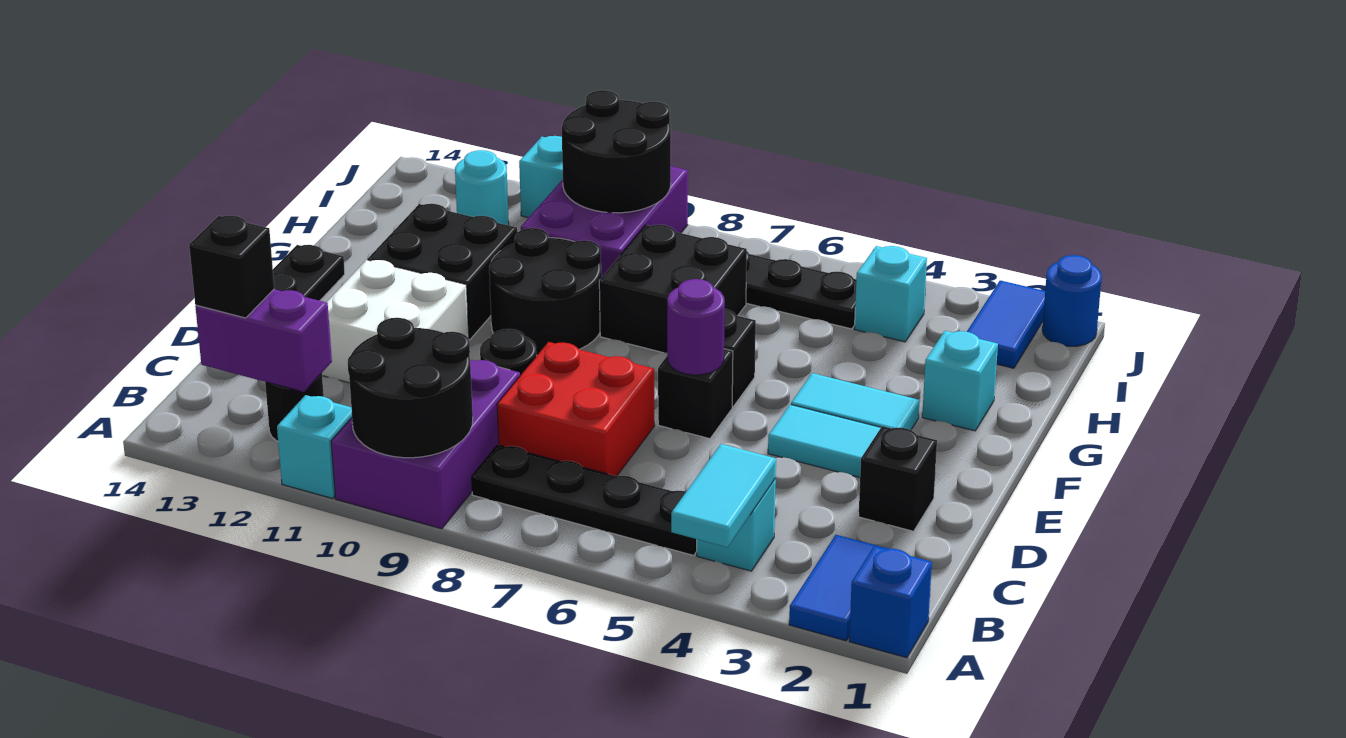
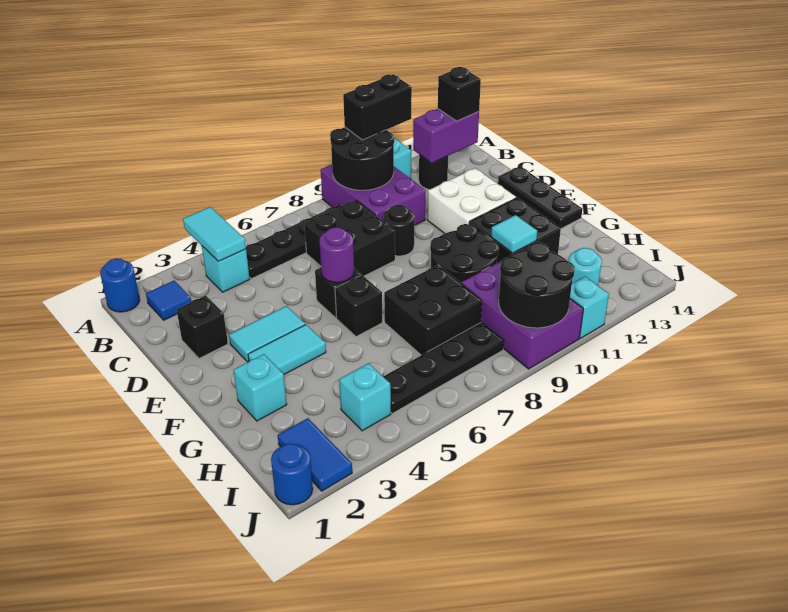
blue brick A1 level 1 -> blue round brick A1 level 1
blue tile A2:B2 level 1 -> blue tile B2 level 1
none -> black brick A10:A11 level 3
red brick C7:D8 level 1 -> black brick C7:D8 level 1
none -> cyan tile G11 level 2

